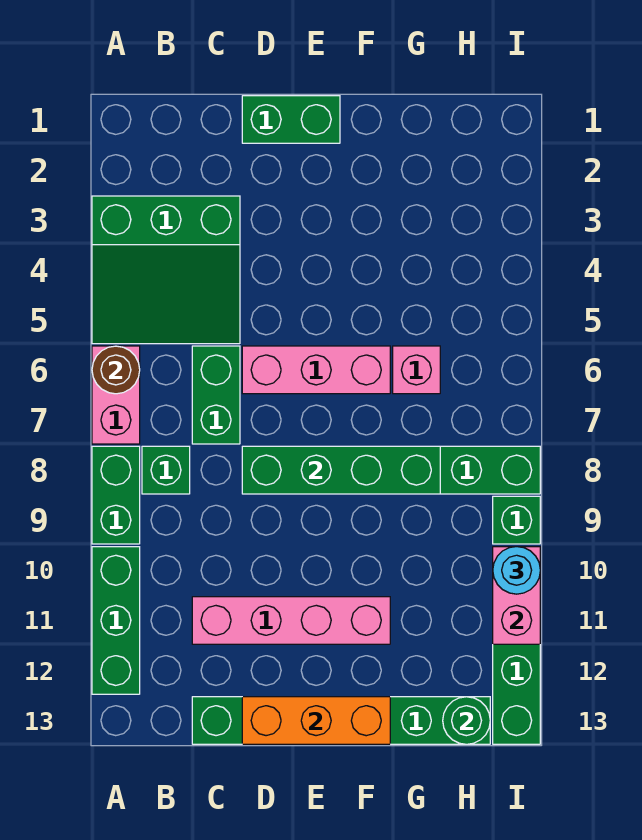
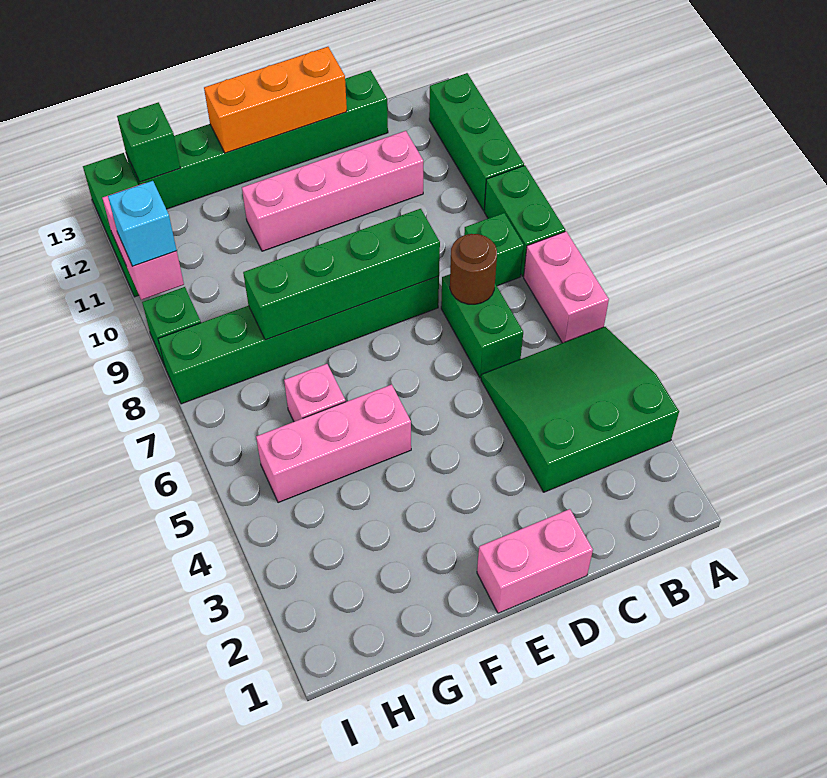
brown round brick A6 level 2 -> brown round brick C7 level 2
green brick D1:E1 level 1 -> pink brick D1:E1 level 1
pink brick D6:F6 level 1 -> pink brick F5:H5 level 1
green round brick H13 level 2 -> green brick H13 level 2
cyan round brick I10 level 3 -> cyan brick I10 level 3

